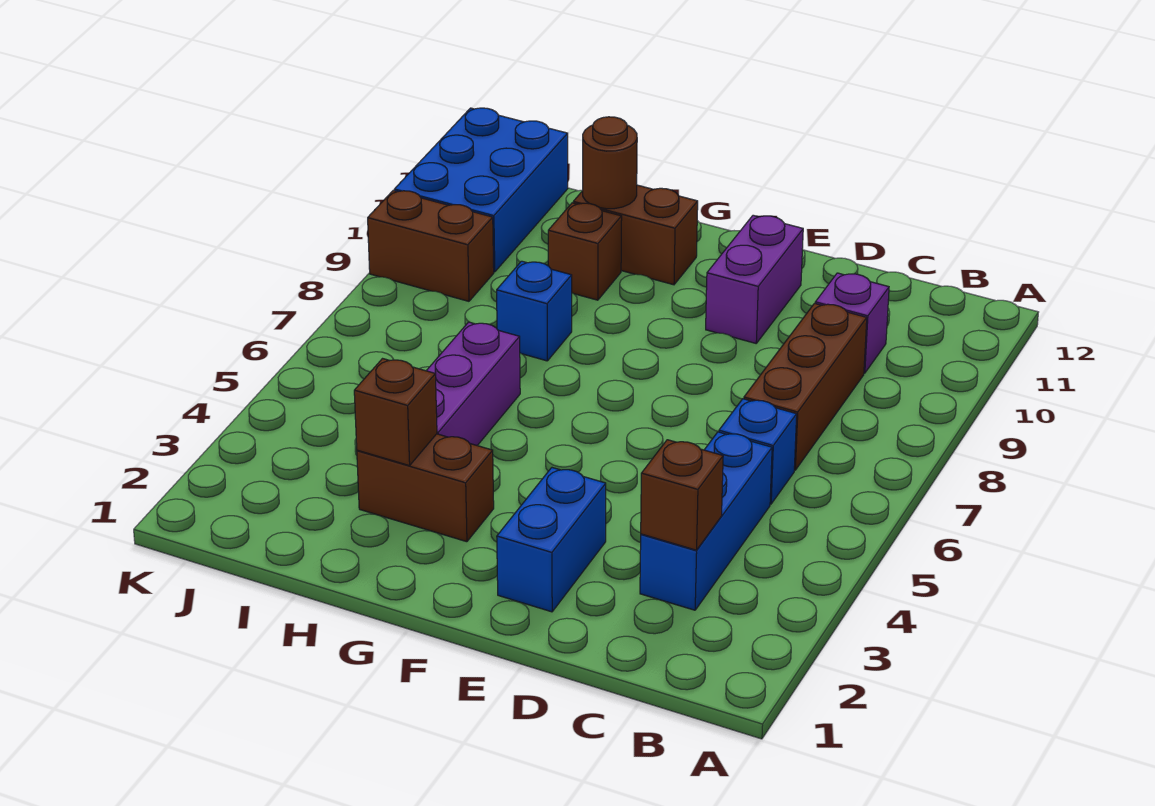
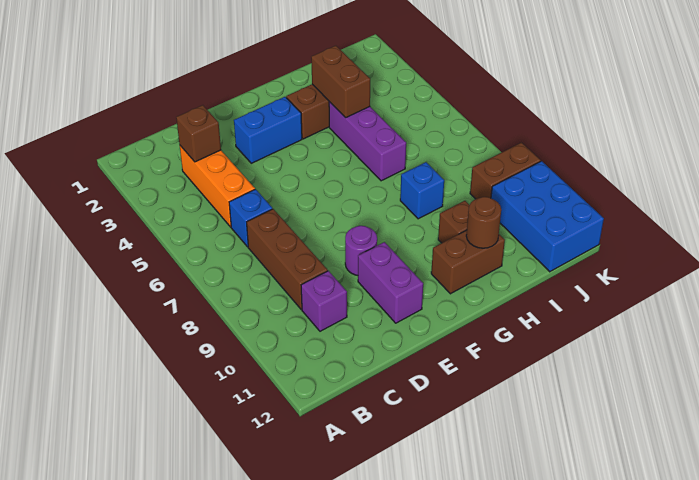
blue brick C3:C5 level 1 -> orange brick C3:C5 level 1
blue brick E2:E3 level 1 -> blue brick E3:F3 level 1
none -> purple round brick E9 level 1
brown brick H3 level 2 -> brown brick H3:H4 level 2

